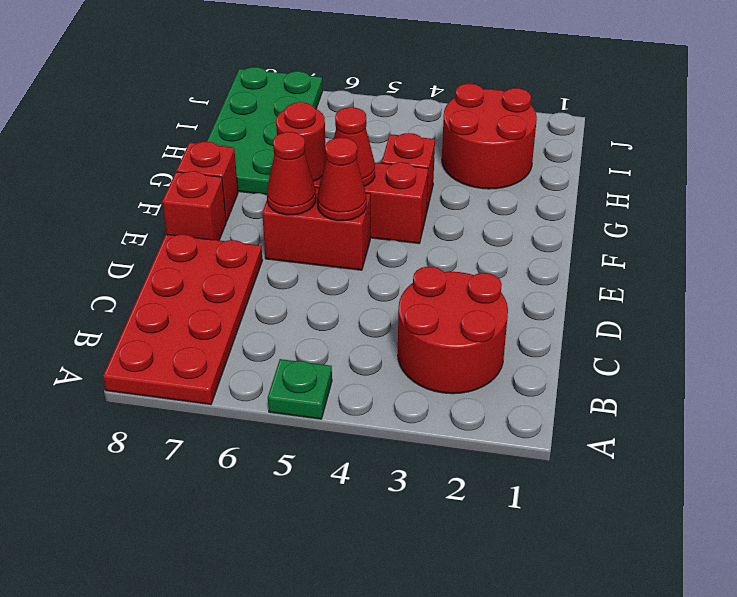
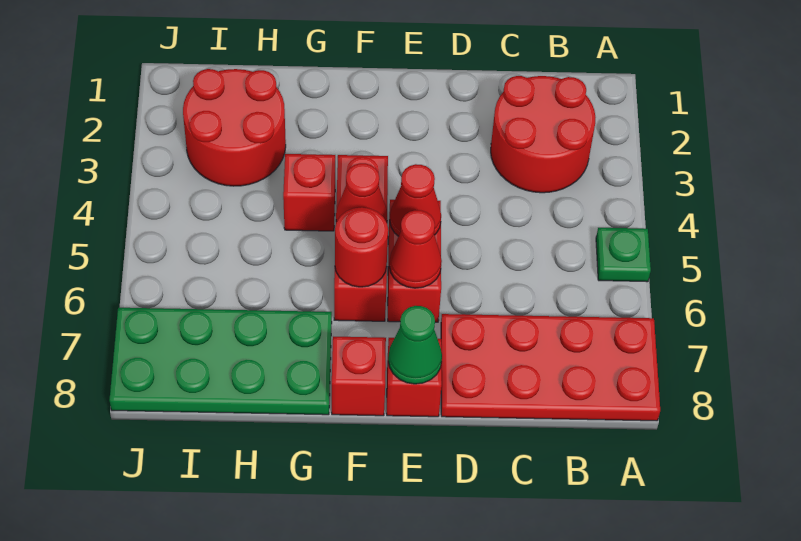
none -> green cone E8 level 2

